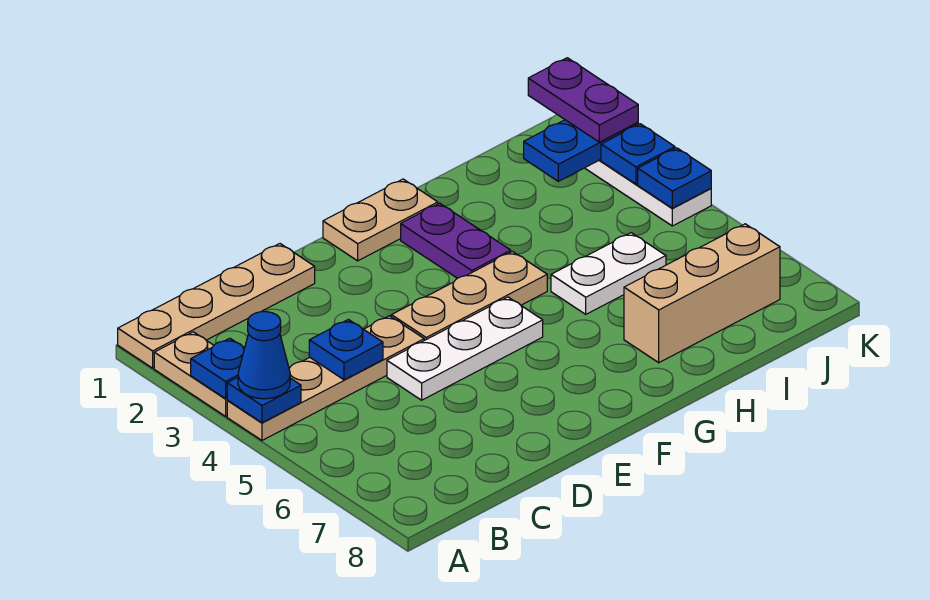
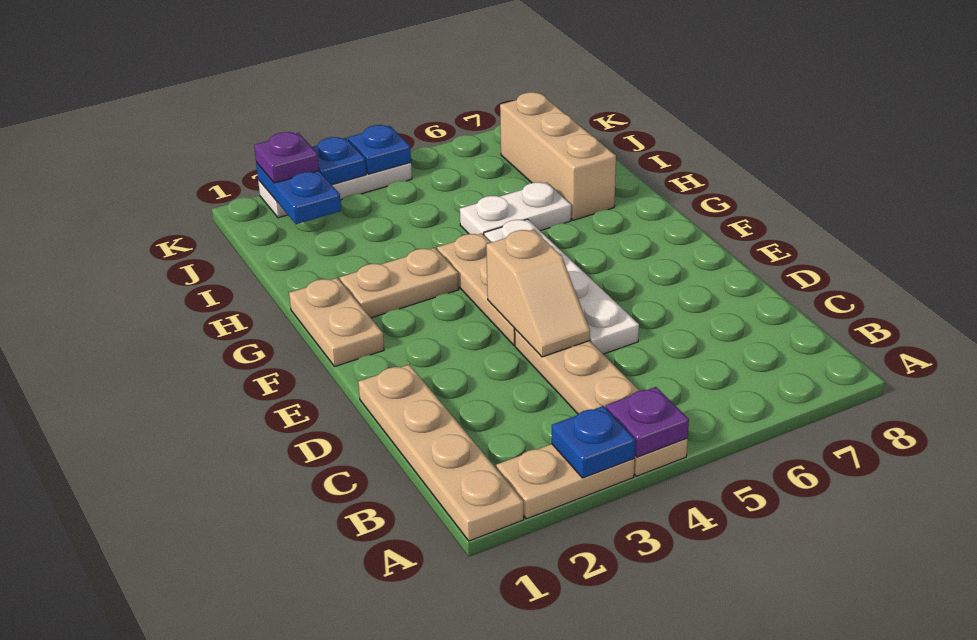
blue plate A4 level 2 -> purple plate A4 level 2
blue cone A4 level 3 -> none
blue plate C4 level 2 -> none
none -> tan slope D4:E4 level 2 top E
white plate D5:F5 level 1 -> white plate D5:G5 level 1
purple plate G2:G3 level 1 -> tan plate G2:G3 level 1
white plate H5:I5 level 1 -> white plate H5:H6 level 1
purple plate K1:K2 level 3 -> purple plate K2 level 3

